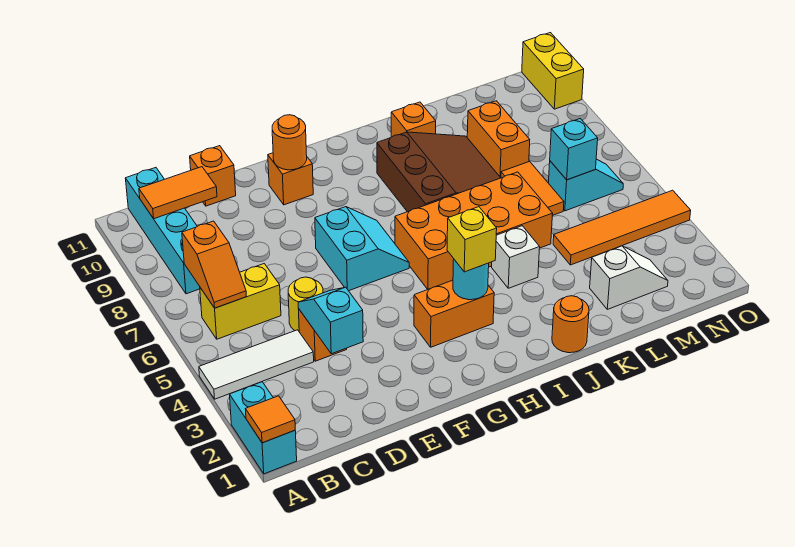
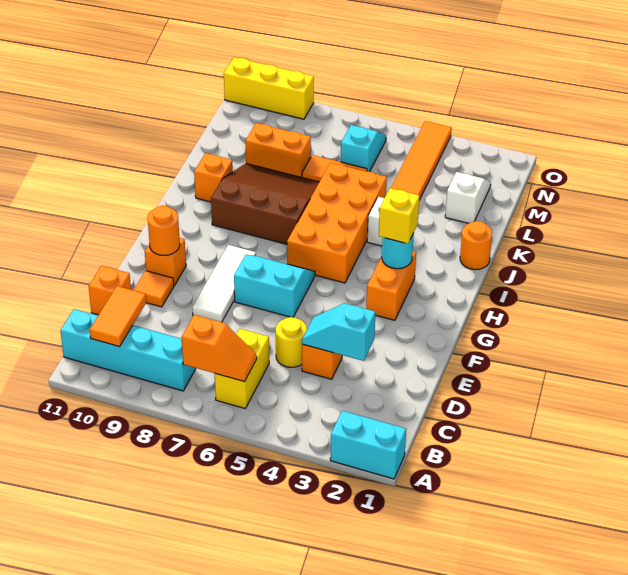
orange tile A1 level 2 -> orange tile E10 level 1
white tile A4:C4 level 1 -> white tile E8:G8 level 1
cyan brick M6 level 2 -> none
yellow brick O10:O11 level 1 -> yellow brick O9:O11 level 1

